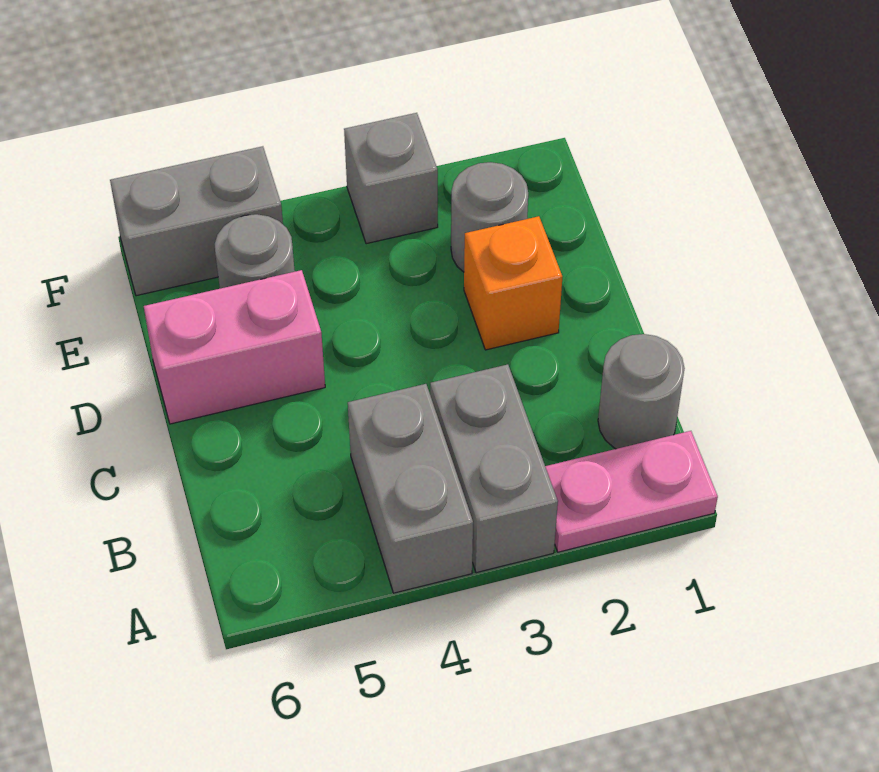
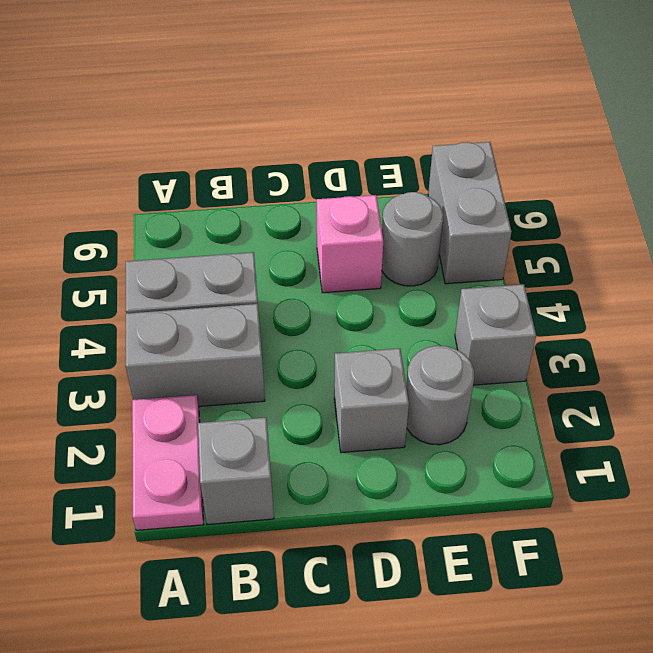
grey round brick B1 level 1 -> grey brick B1 level 1
orange brick D2 level 1 -> grey brick D2 level 1
pink brick D5:D6 level 1 -> pink brick D5 level 1

